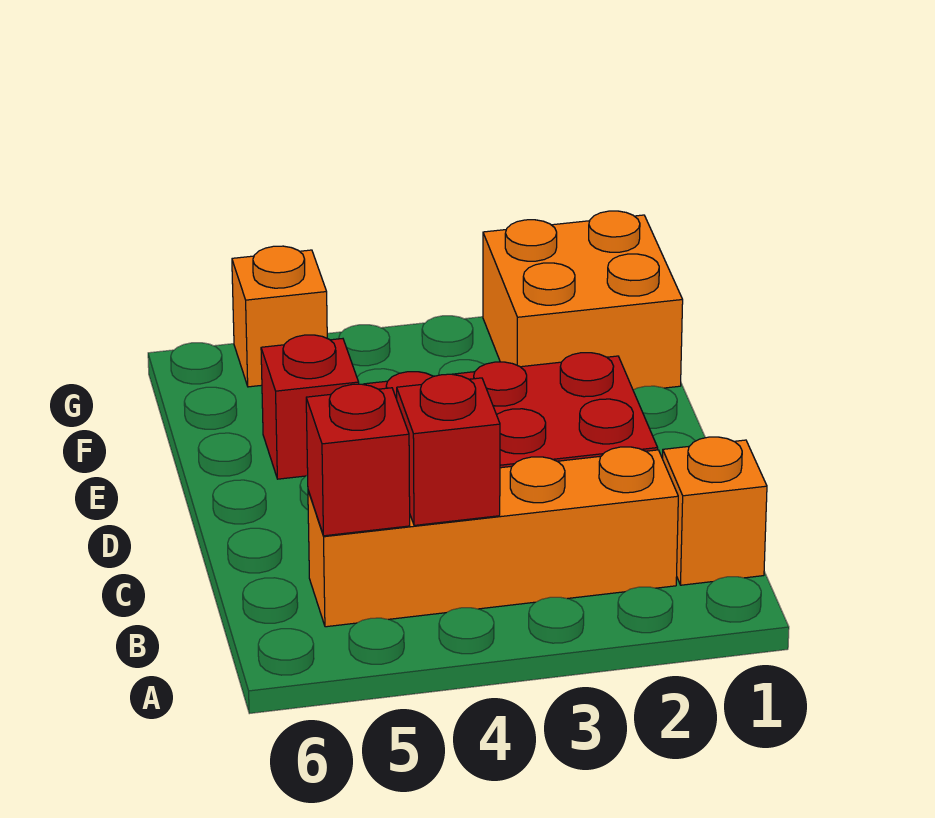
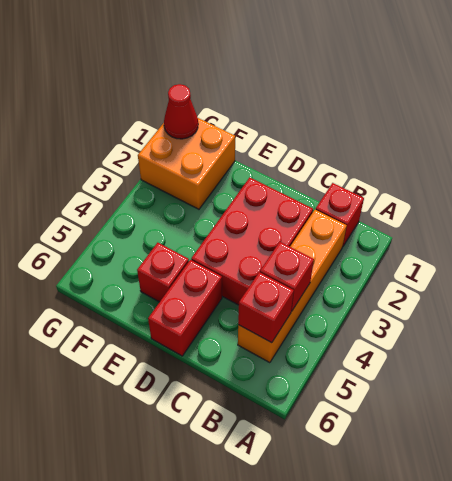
orange brick B1 level 1 -> red brick B1 level 1
none -> red brick D5:D6 level 1
none -> red cone G1 level 2
orange brick G5 level 1 -> none

